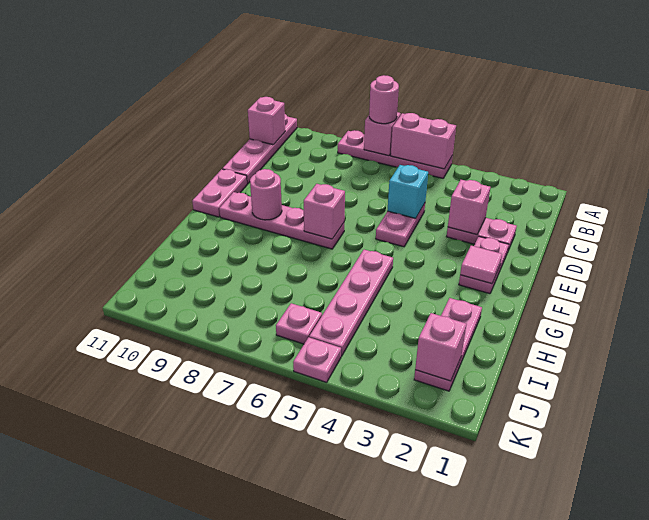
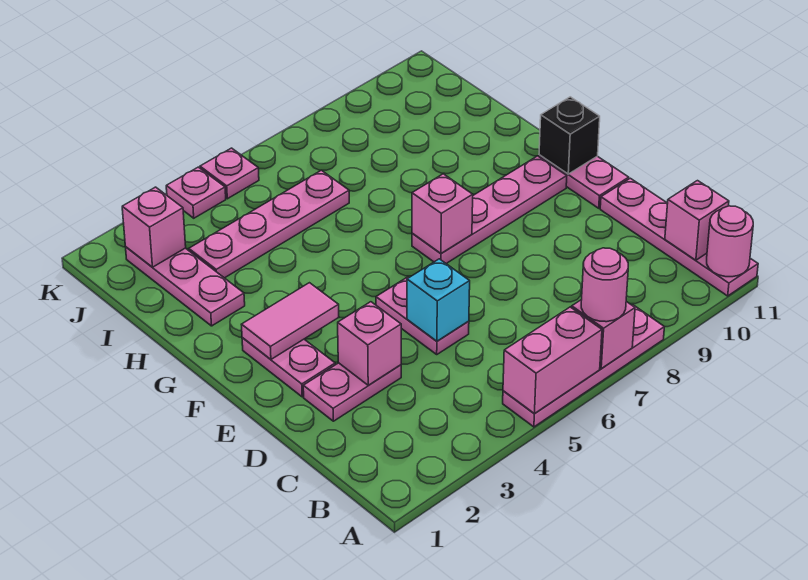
pink tile F2 level 2 -> pink tile F2:F3 level 2
pink round brick F9 level 2 -> pink round brick A11 level 2
none -> black brick F11 level 2
pink plate G5:J5 level 1 -> pink plate I3:I6 level 1
pink plate J6 level 1 -> pink plate K4 level 1

